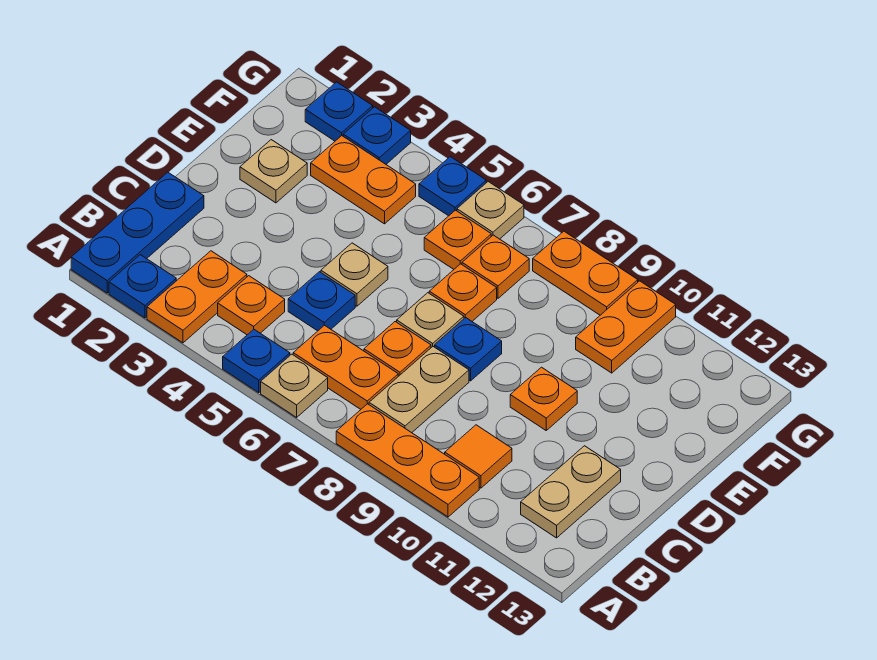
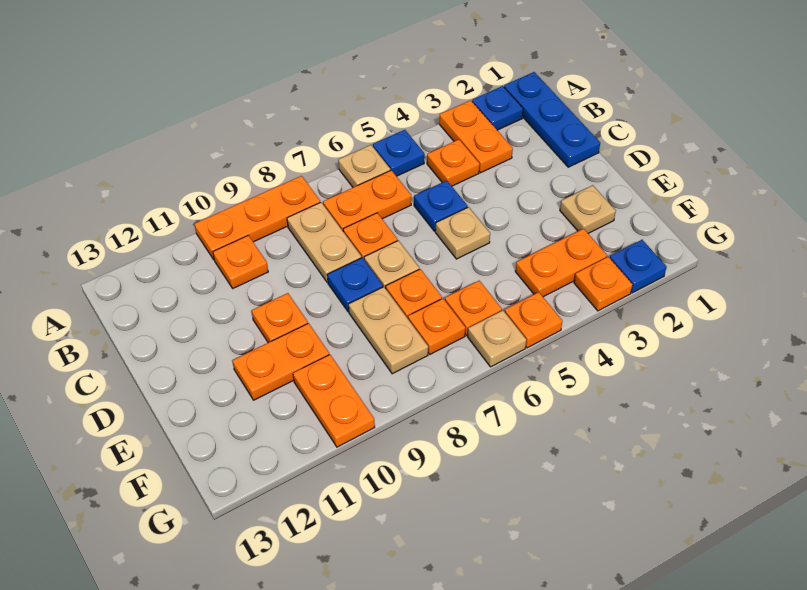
orange tile B10 level 1 -> orange plate B10 level 1
tan plate B12:C12 level 1 -> tan plate E8:F8 level 1
blue plate G3 level 1 -> orange plate G3 level 1
blue plate G5 level 1 -> orange plate G5 level 1
orange plate G8:G9 level 1 -> orange plate E10:E11 level 1

